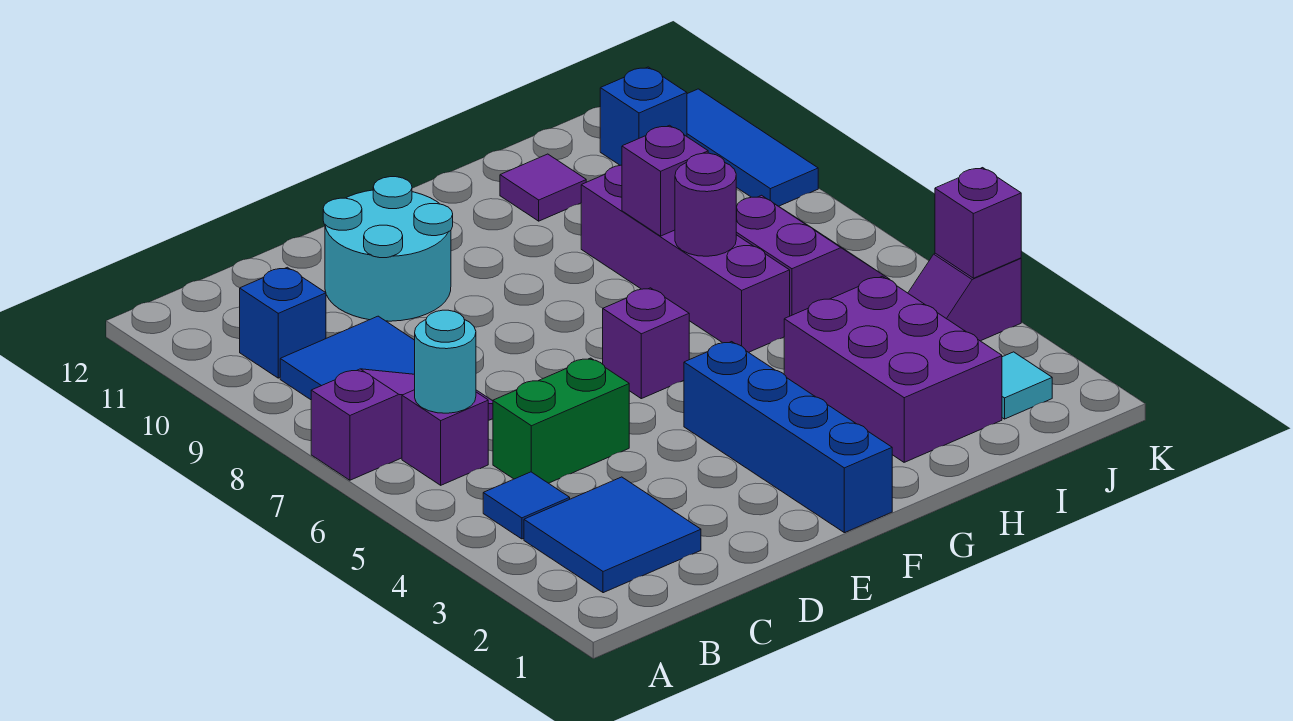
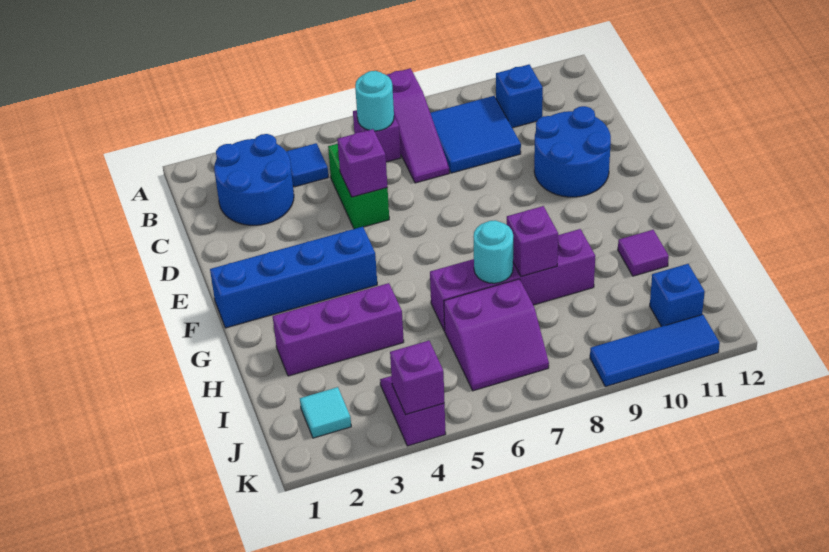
blue tile B2:C3 level 1 -> blue round brick B2:C3 level 1
cyan round brick D10:E11 level 1 -> blue round brick D10:E11 level 1
purple brick F6 level 1 -> purple brick D5 level 2
purple brick H2:I4 level 1 -> purple brick H2:H4 level 1
purple round brick H7 level 2 -> cyan round brick H7 level 2

